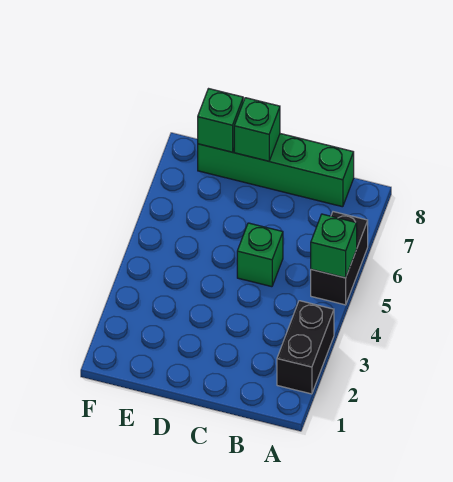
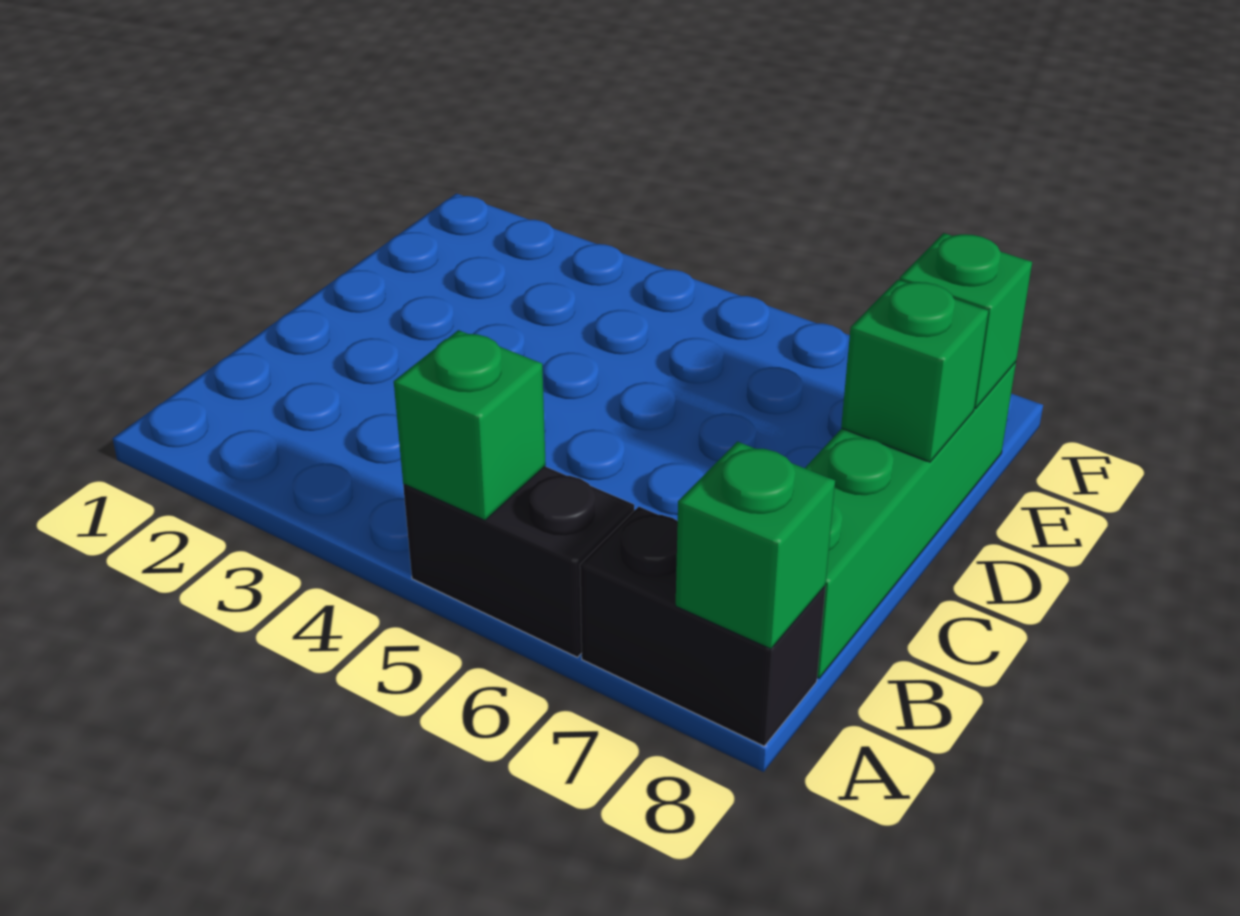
black brick A2:A3 level 1 -> black brick A7:A8 level 1
green brick C5 level 1 -> green brick A8 level 2

